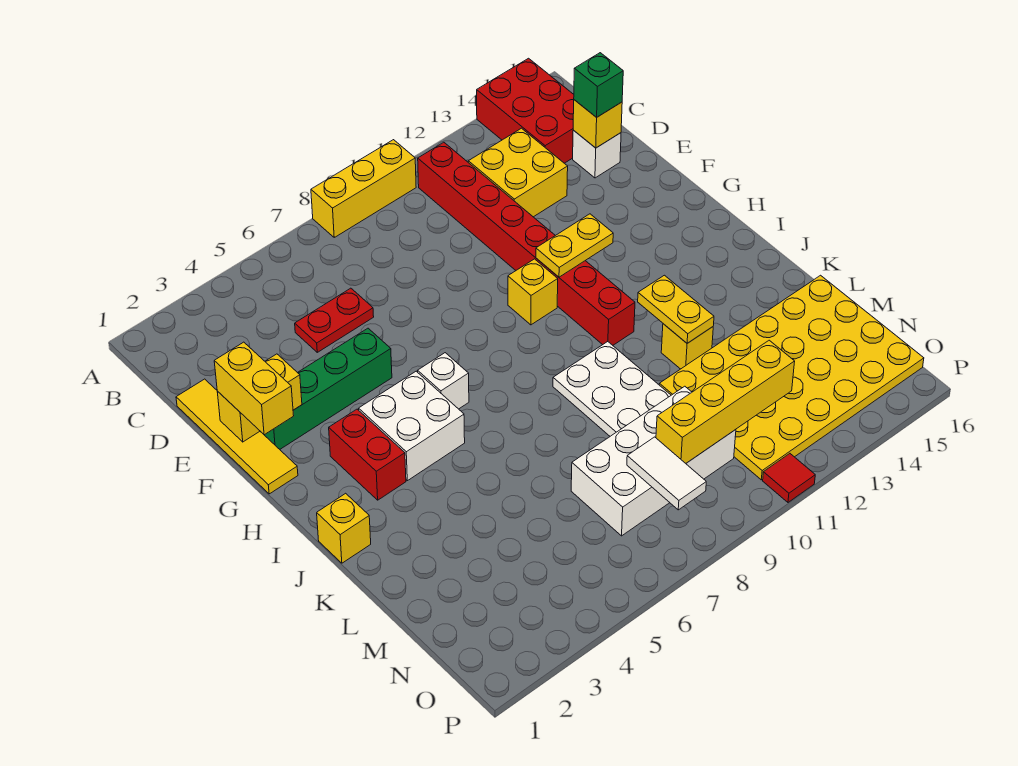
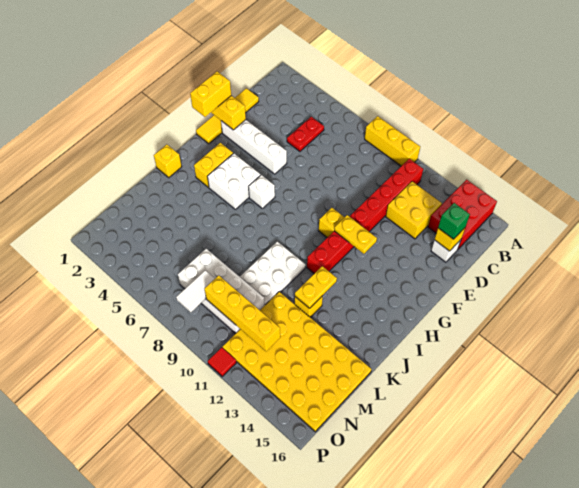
red plate D5:D6 level 1 -> red plate C5:D5 level 1
green brick F2:F5 level 1 -> white brick F2:F5 level 1
red brick H3:I3 level 1 -> yellow brick H3:I3 level 1

